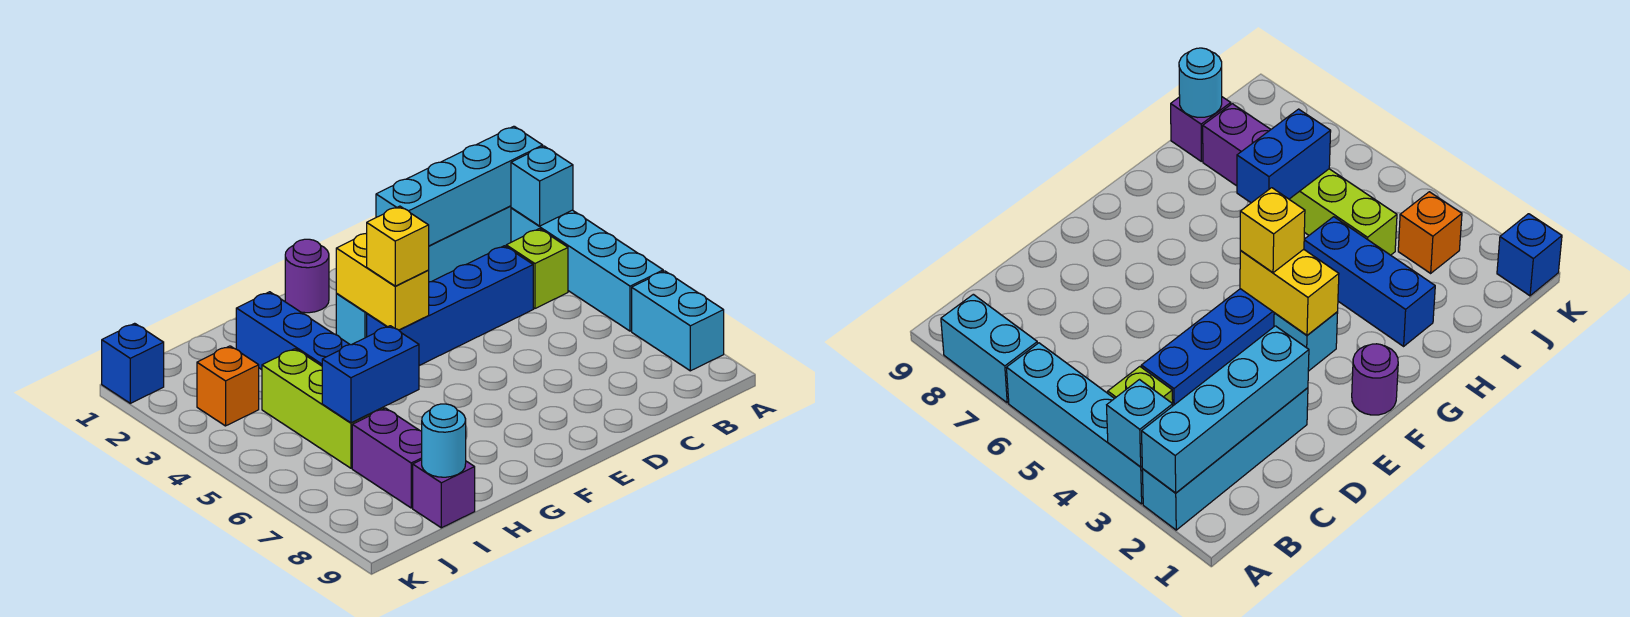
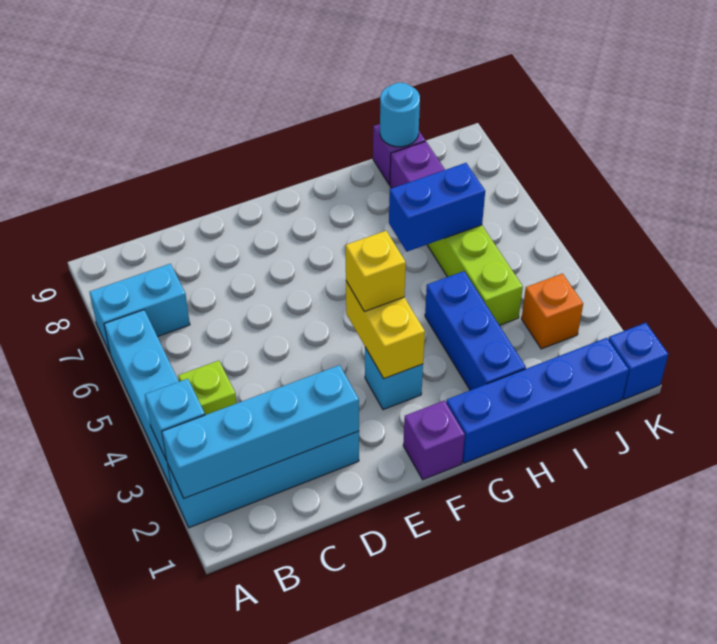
cyan brick A7:A8 level 1 -> cyan brick A7:B7 level 1
blue brick C4:F4 level 1 -> blue brick G1:J1 level 1
purple round brick F1 level 1 -> purple brick F1 level 1

